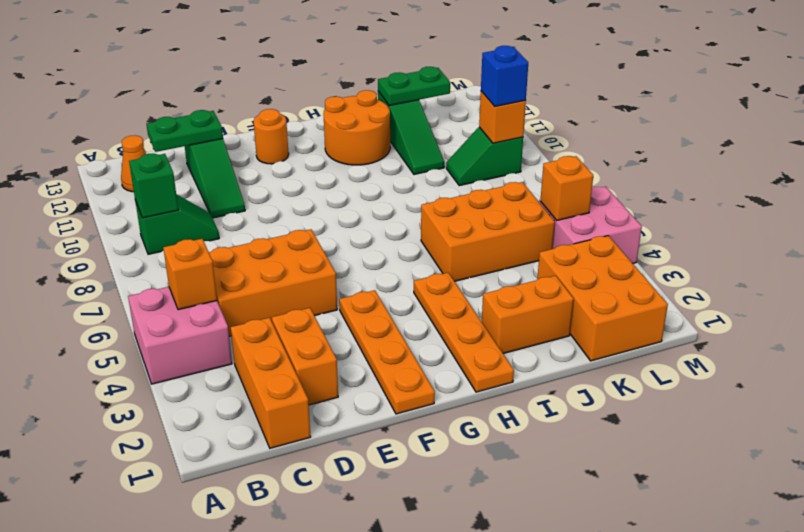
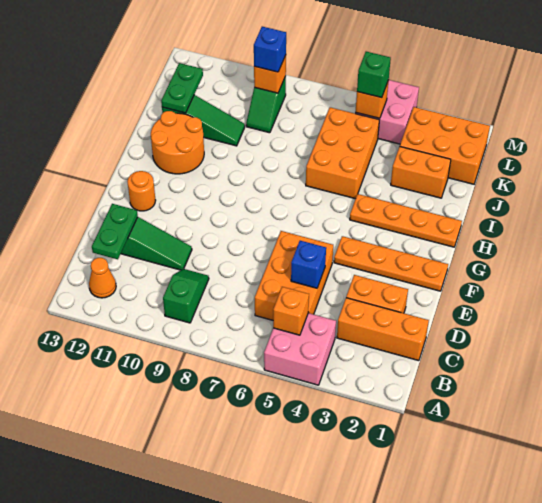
green brick B9 level 2 -> green brick L5 level 3
none -> blue brick D5 level 2
orange brick I2:J2 level 1 -> orange brick J2:J3 level 1

